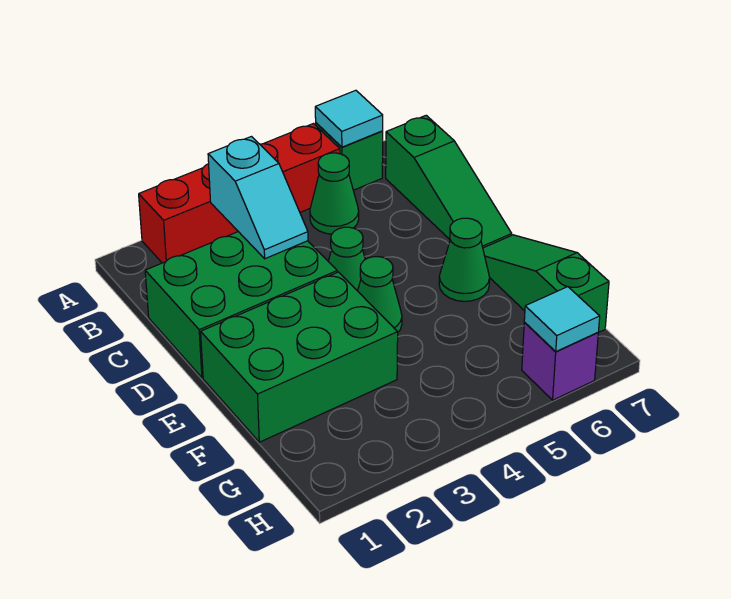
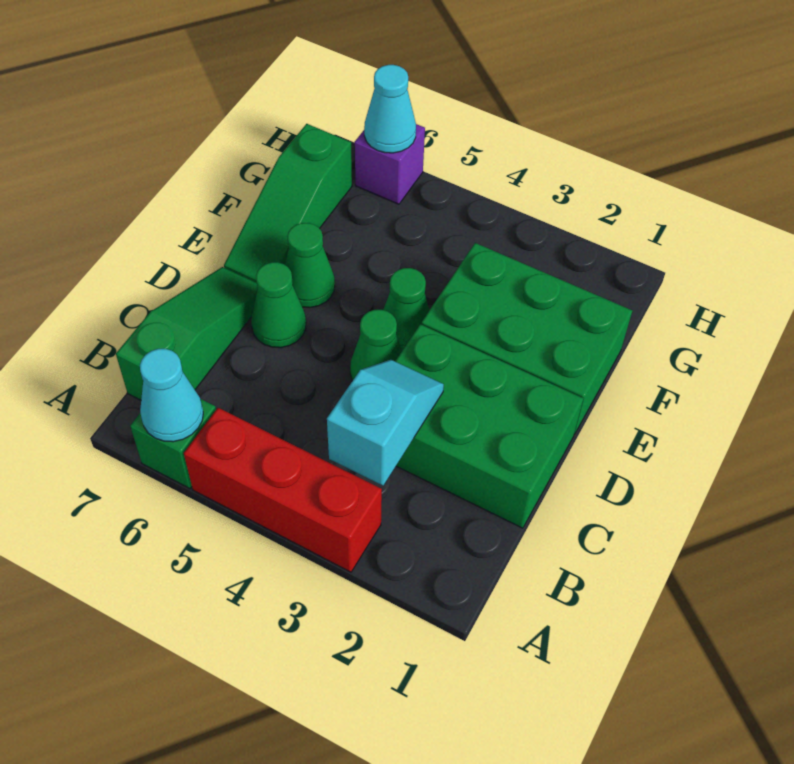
red brick A2:A5 level 1 -> red brick A3:A5 level 1
cyan tile A6 level 2 -> cyan cone A6 level 2
green cone B5 level 1 -> green cone D6 level 1
cyan tile H6 level 2 -> cyan cone H6 level 2

